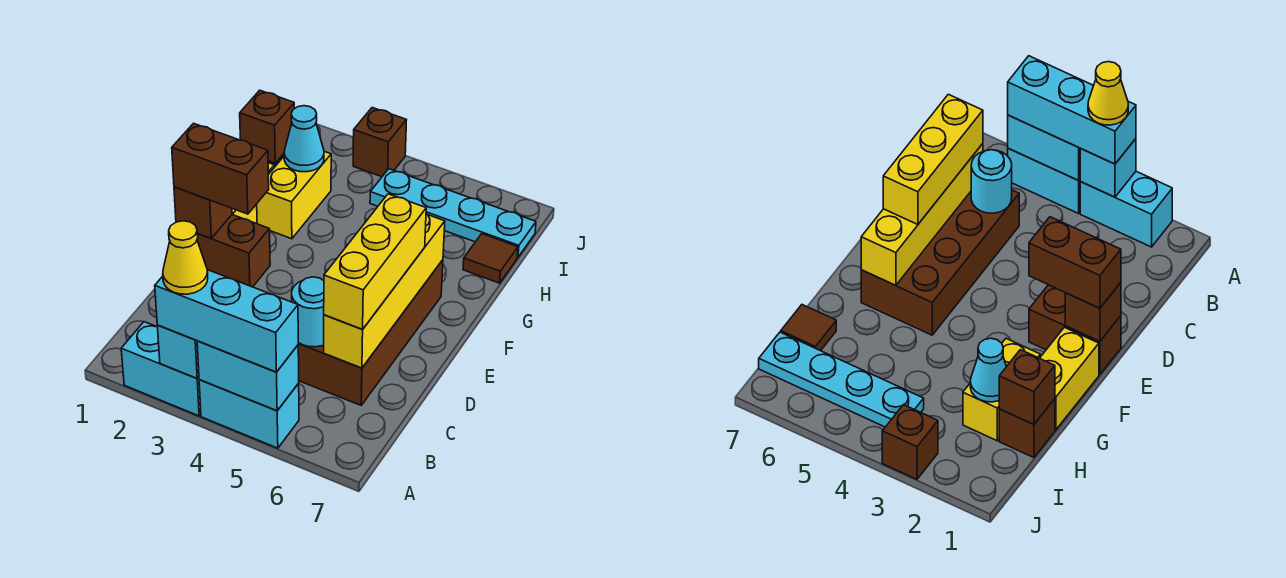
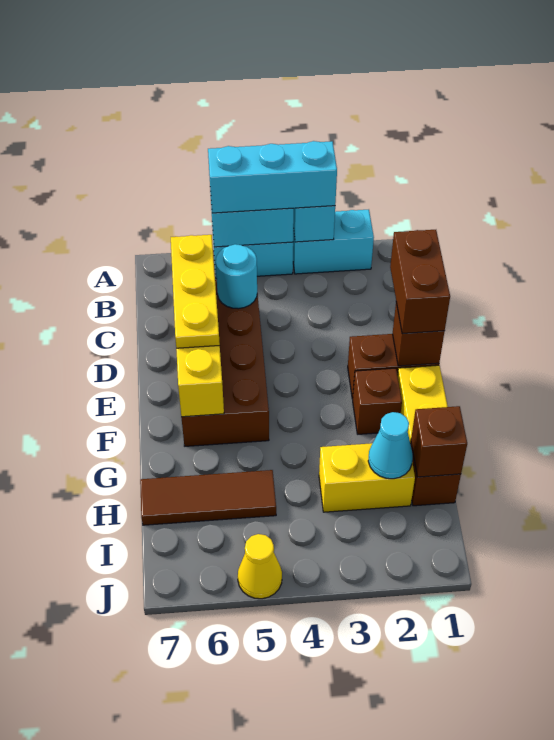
yellow cone A3 level 4 -> yellow cone J5 level 1
yellow brick C6:E6 level 3 -> yellow plate C6:E6 level 3
brown brick E1:E2 level 3 -> brown brick D1:E1 level 3
yellow brick G2:H2 level 1 -> yellow brick H2:H3 level 1
brown tile H7 level 1 -> brown tile H5:H7 level 1
cyan plate I4:I7 level 1 -> none
brown brick J3 level 1 -> brown brick F2 level 1

